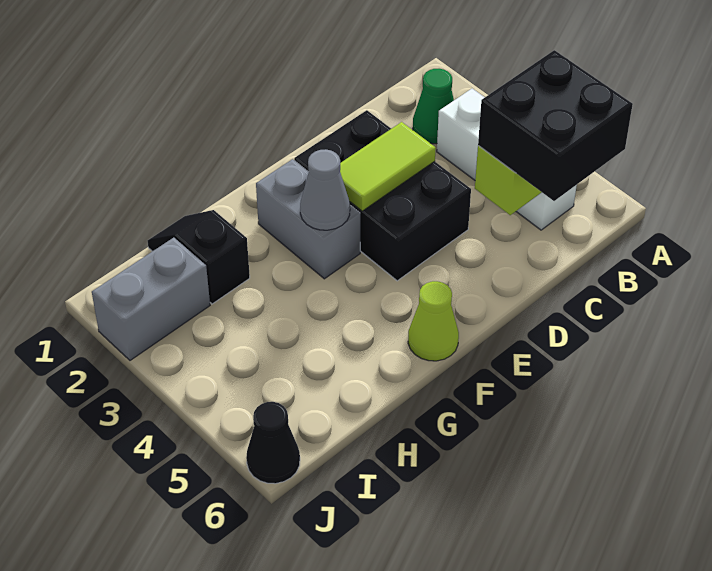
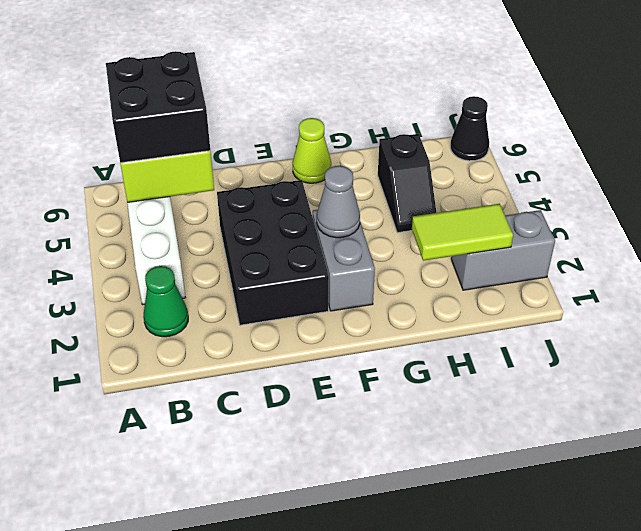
lime tile D3:E3 level 2 -> lime tile H2:I2 level 2
black slope H1:H2 level 1 top 2 -> black slope H4:H5 level 1 top 5

